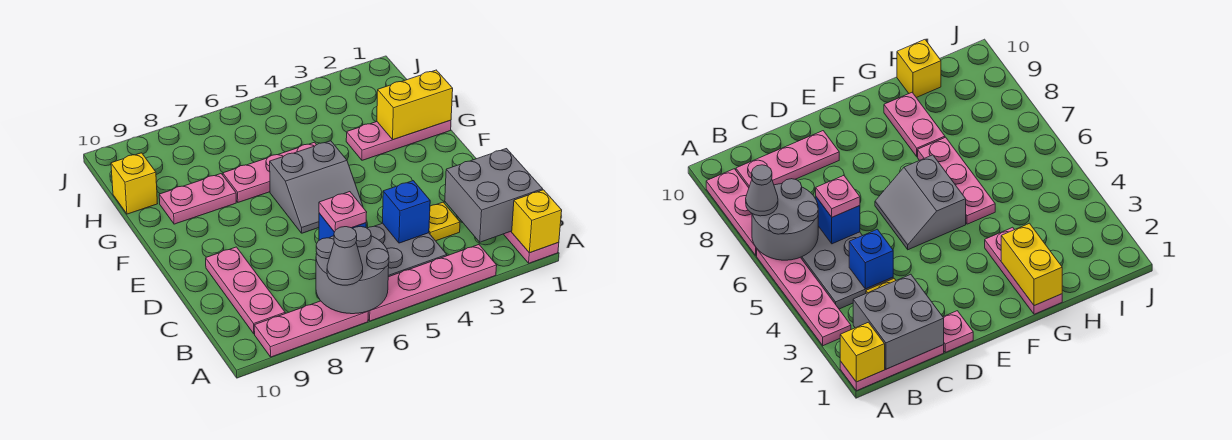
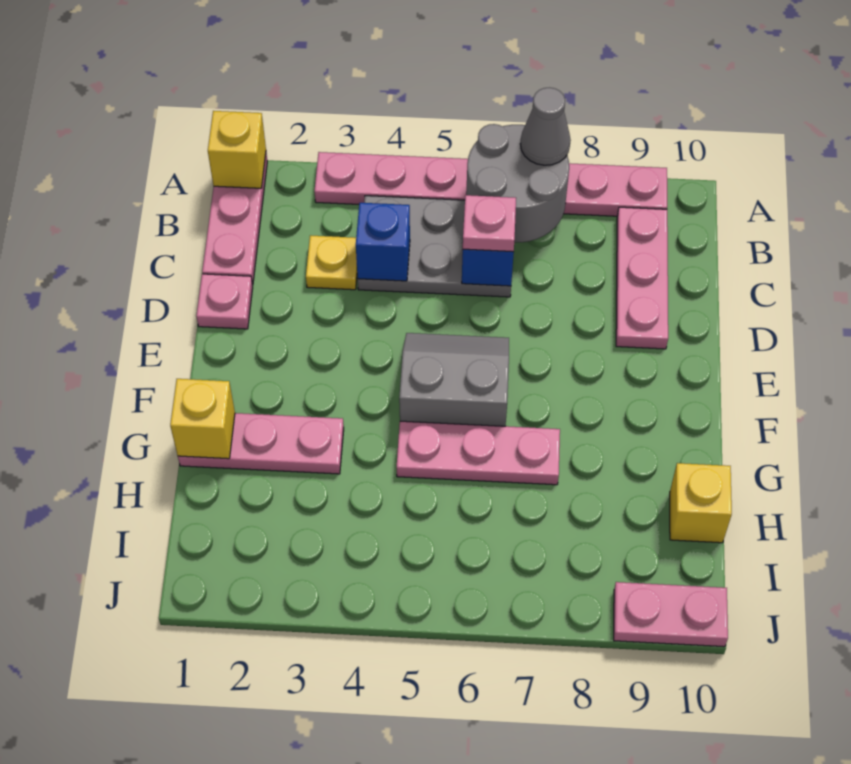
grey brick B1:C2 level 2 -> none
yellow brick G1:G2 level 2 -> yellow brick G1 level 2
pink plate G8:G9 level 1 -> pink plate J9:J10 level 1

